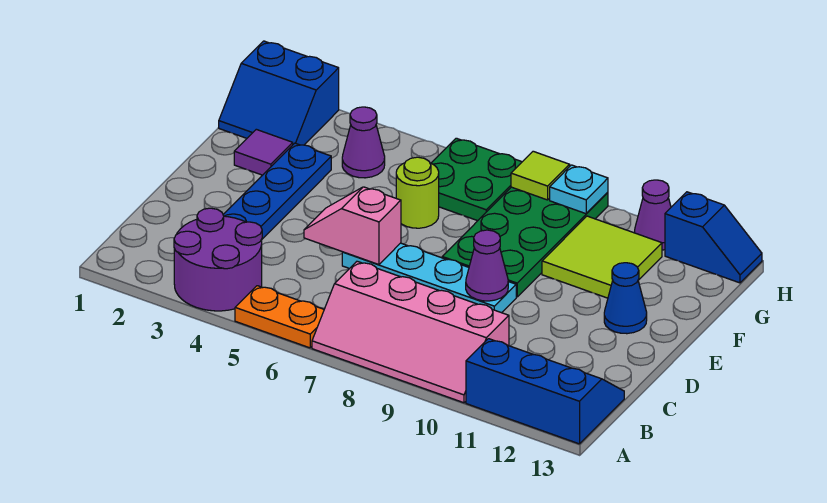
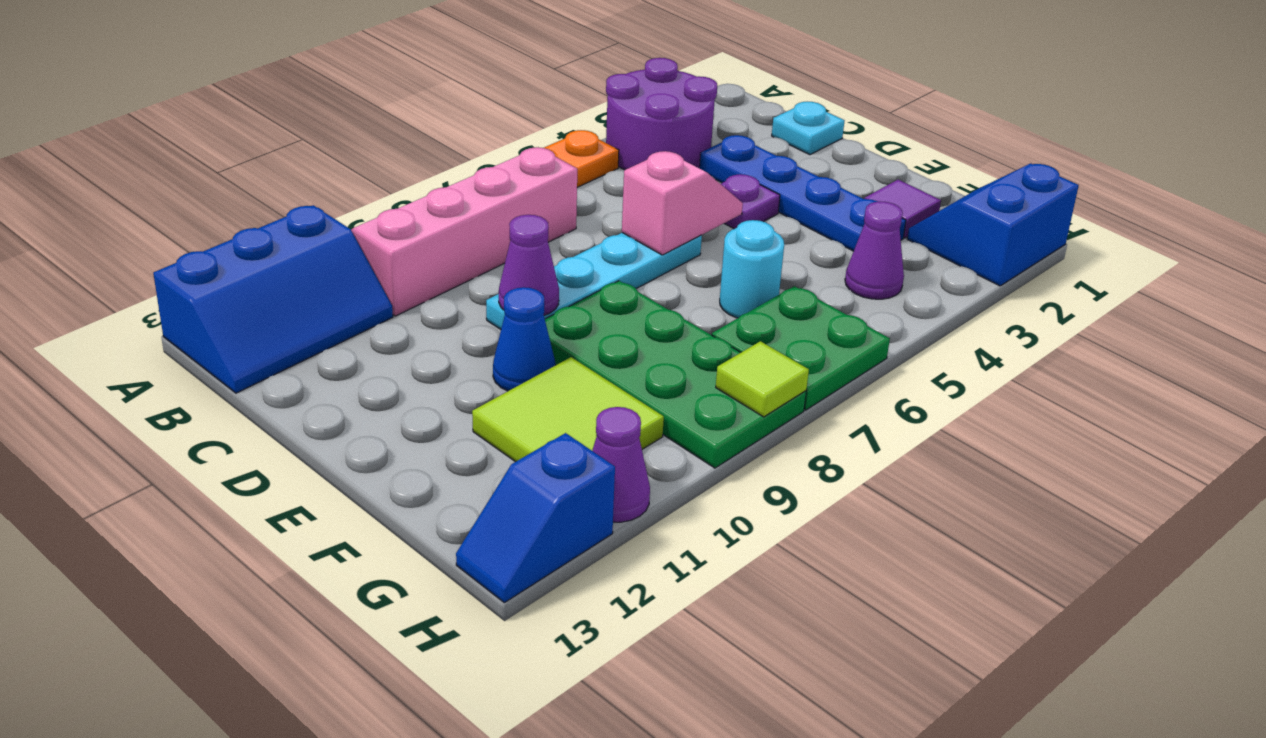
none -> purple plate D4 level 1
blue cone E12 level 1 -> blue cone E10 level 1
lime round brick F6 level 1 -> cyan round brick F6 level 1
cyan plate H9 level 2 -> cyan plate C1 level 1

